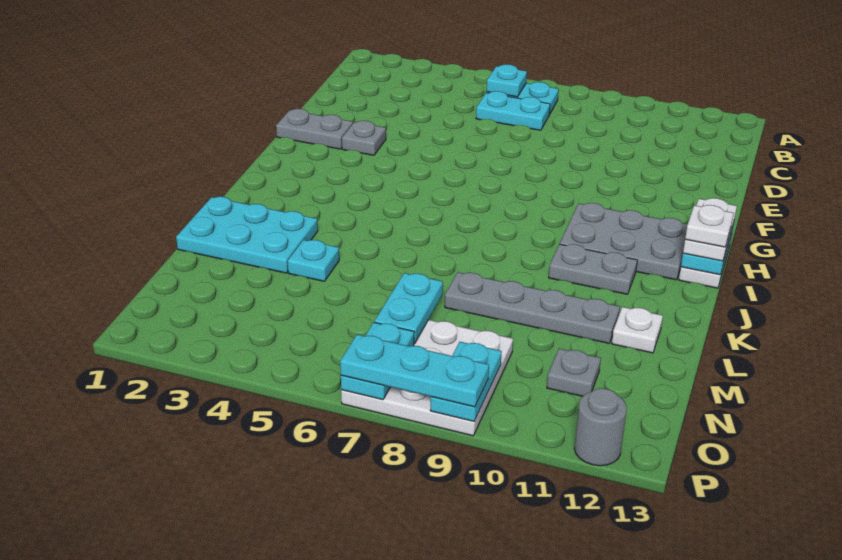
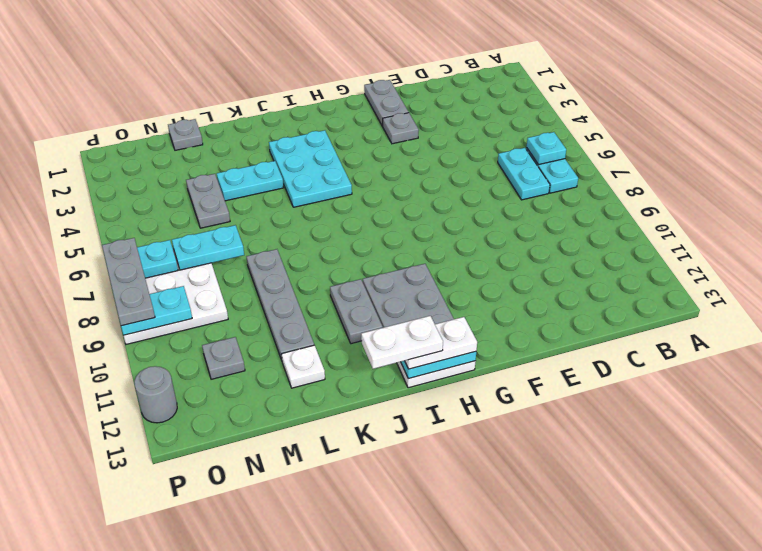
white plate I13 level 4 -> white plate I13:J13 level 4
cyan plate K1:L3 level 1 -> cyan plate I3:J5 level 1
cyan plate L4 level 1 -> cyan plate K4:L4 level 1
none -> grey plate M1 level 1
none -> grey plate M4:M5 level 1
cyan plate P7:P9 level 3 -> grey plate P7:P9 level 3

